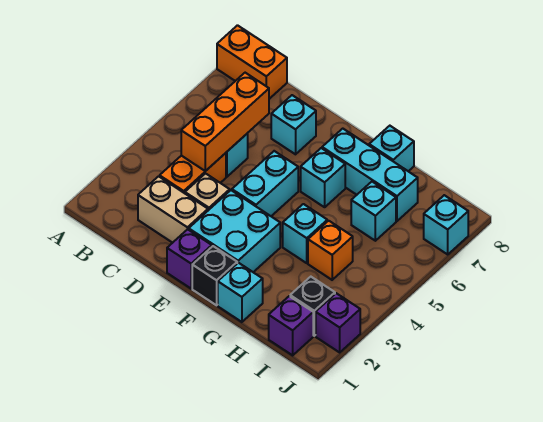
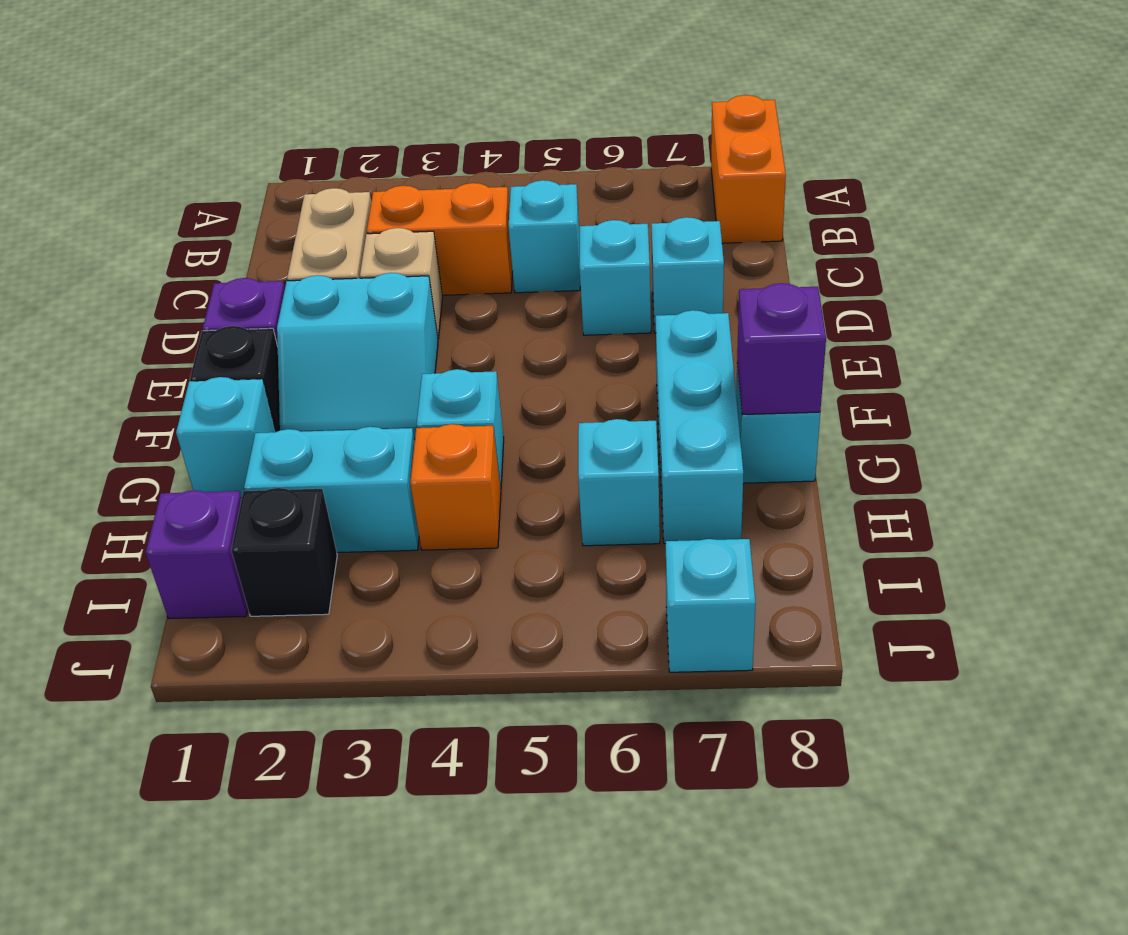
orange brick C4:C6 level 2 -> none
cyan brick E2:F3 level 1 -> cyan slope E2:F3 level 1 top E
cyan brick E4:E5 level 1 -> cyan brick H2:H3 level 1
cyan brick F6 level 1 -> cyan brick D6 level 1
purple brick J2 level 1 -> purple brick G8 level 2

